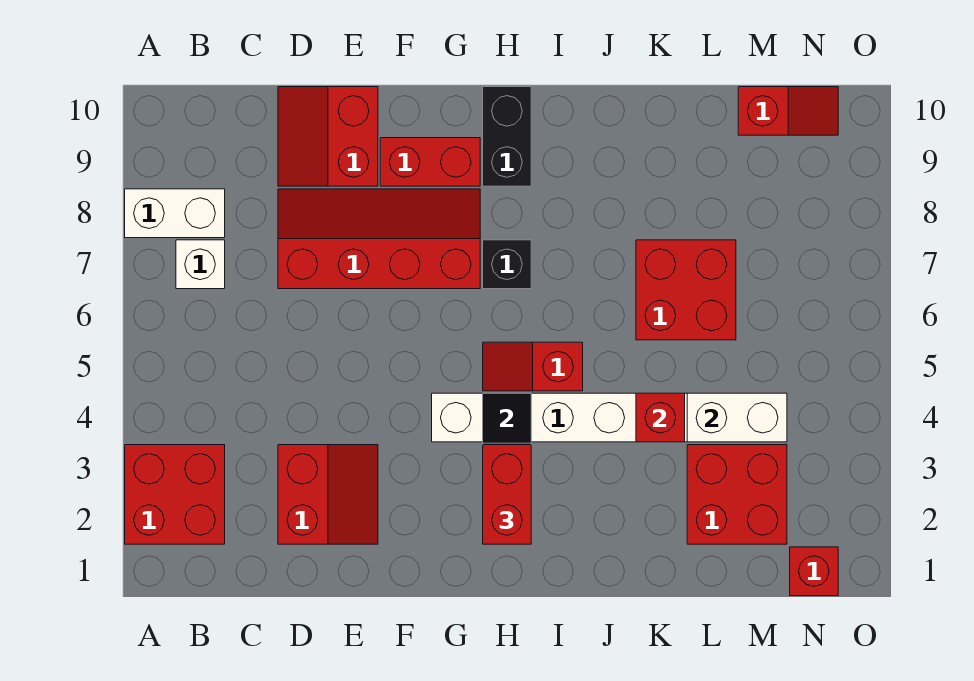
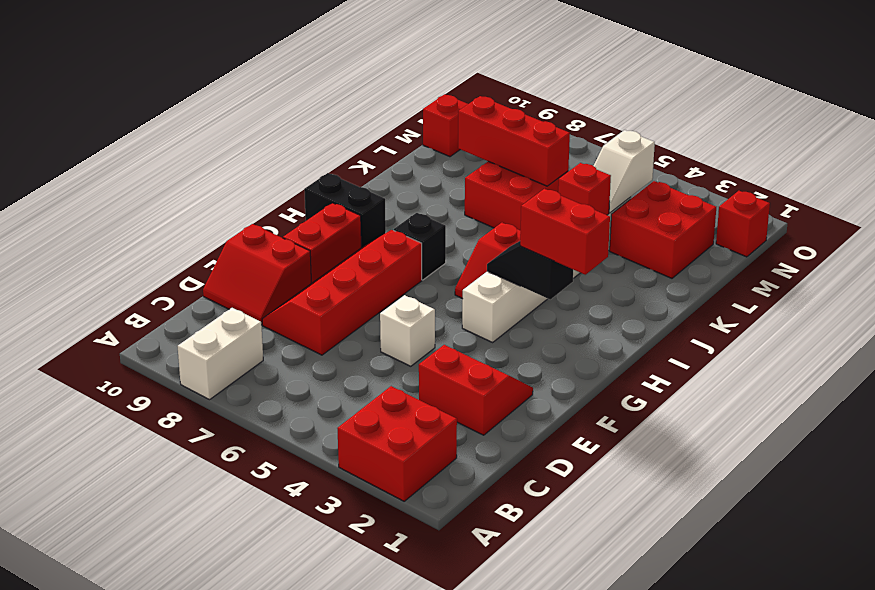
white brick B7 level 1 -> white brick E5 level 1
white brick L4:M4 level 2 -> white slope L4:M4 level 2 top M
none -> red brick L6:L8 level 2

